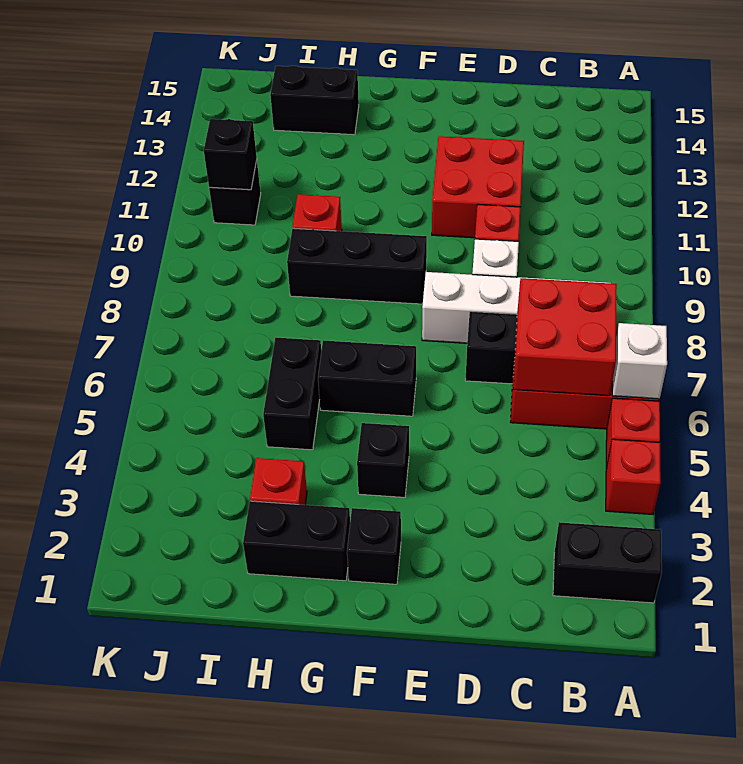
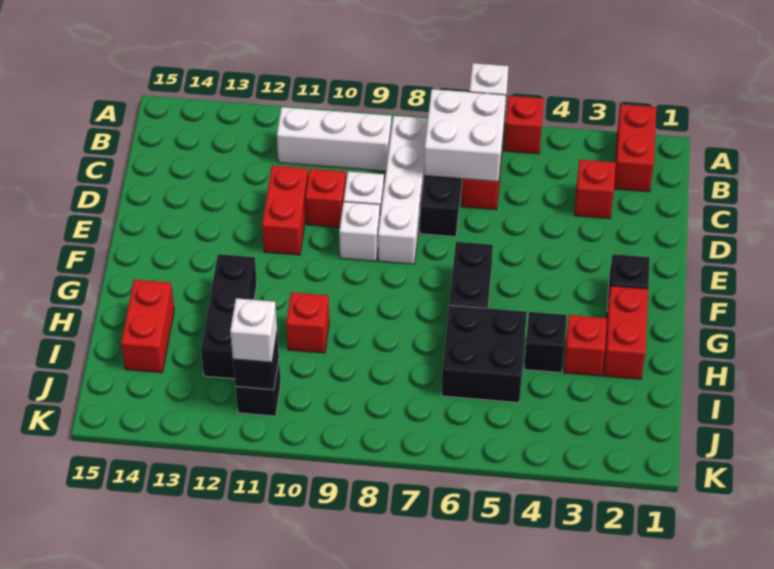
black brick A2:B2 level 1 -> red brick A2:B2 level 1
red brick A4 level 1 -> red brick C3 level 1
red brick B6:C7 level 2 -> white brick B6:C7 level 2
none -> white brick B9:B11 level 1
red brick D11:E12 level 1 -> red brick D11:E11 level 1
none -> white brick E9 level 1
black brick F4 level 1 -> black brick H4 level 1
black brick F9:H9 level 1 -> black brick G12:I12 level 1
black brick G2:H2 level 1 -> red brick G2:H2 level 1
black brick H5:H6 level 1 -> black brick H5:I6 level 1
black brick H14:I14 level 1 -> red brick H14:I14 level 1
none -> white brick J11 level 3

